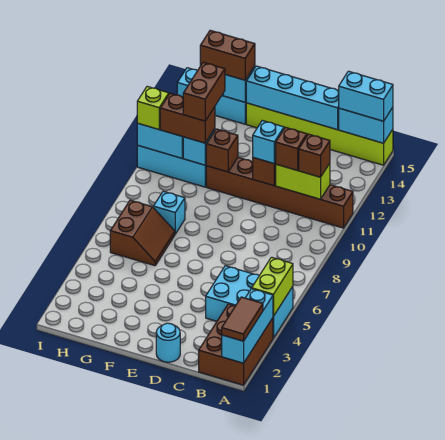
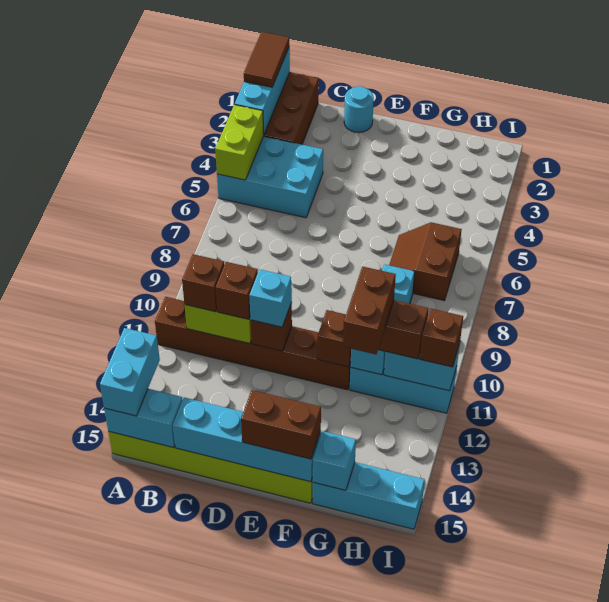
cyan brick A15:B15 level 3 -> cyan brick A14:A15 level 3
brown brick G15:H15 level 3 -> brown brick E15:F15 level 3
lime brick I11 level 3 -> brown brick I11 level 3

